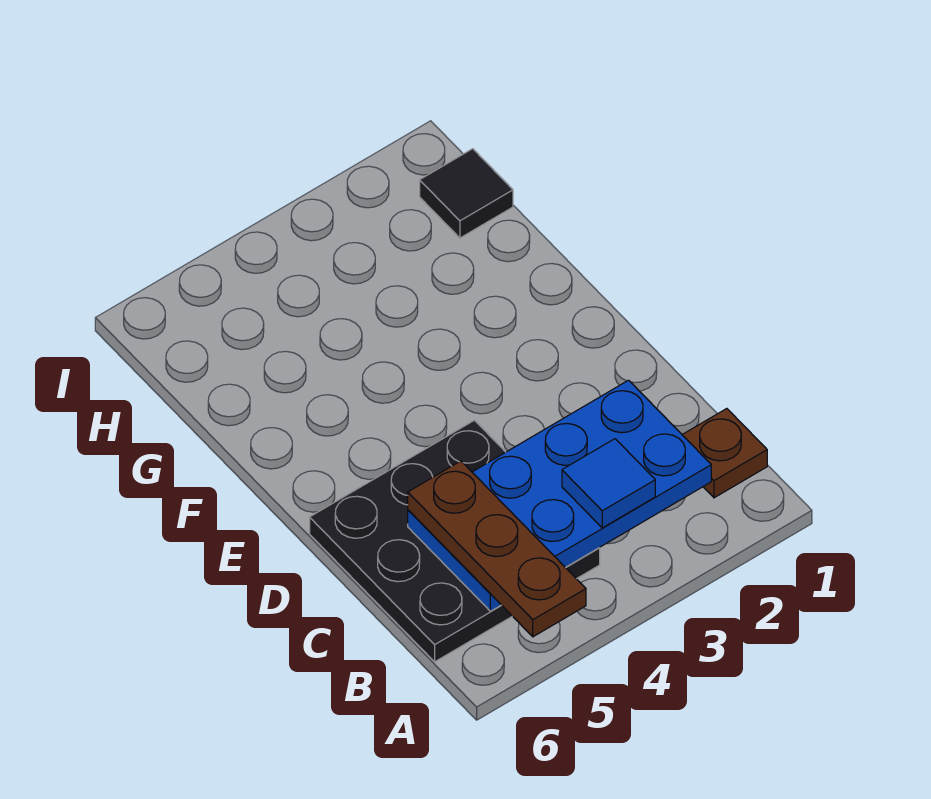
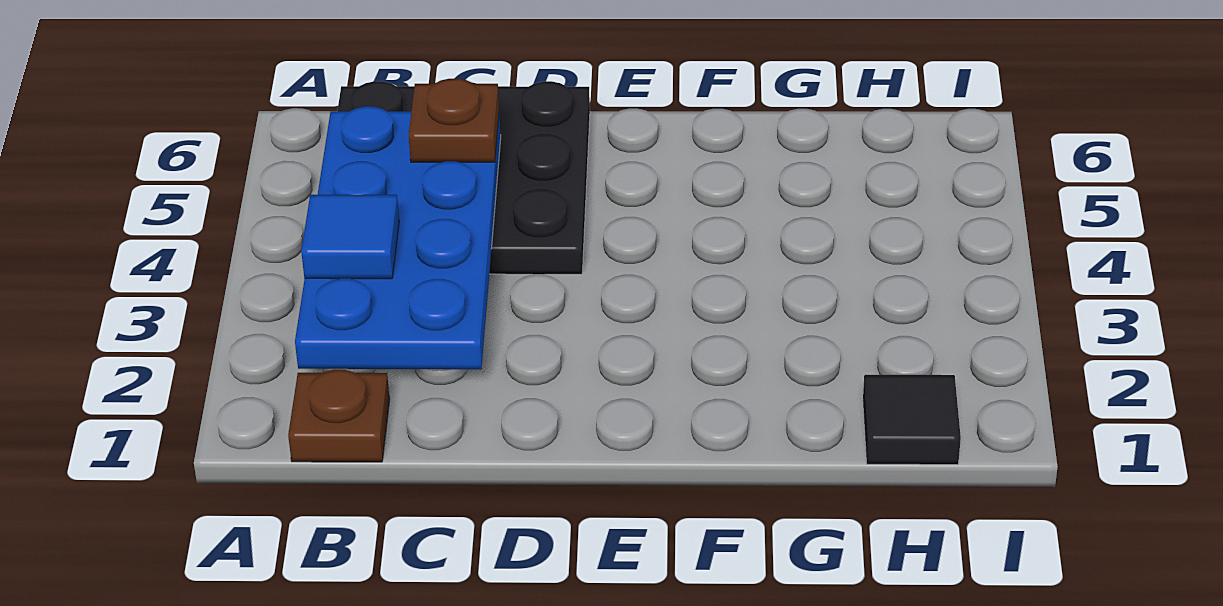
brown plate A5:C5 level 3 -> brown plate C5 level 3

